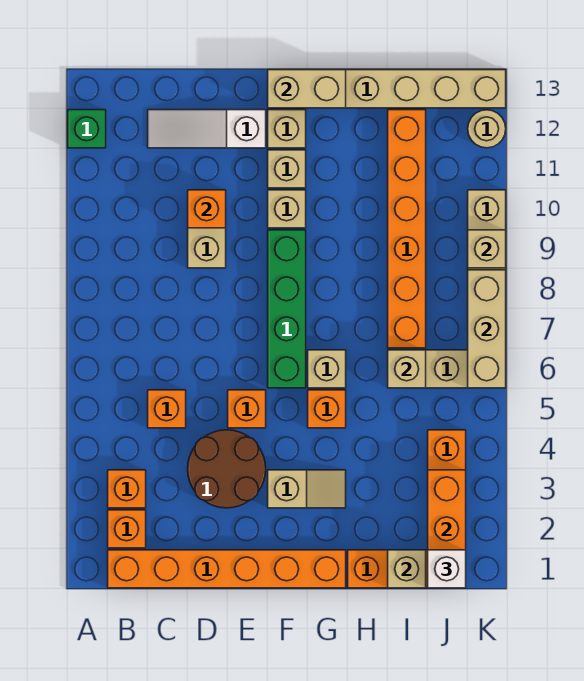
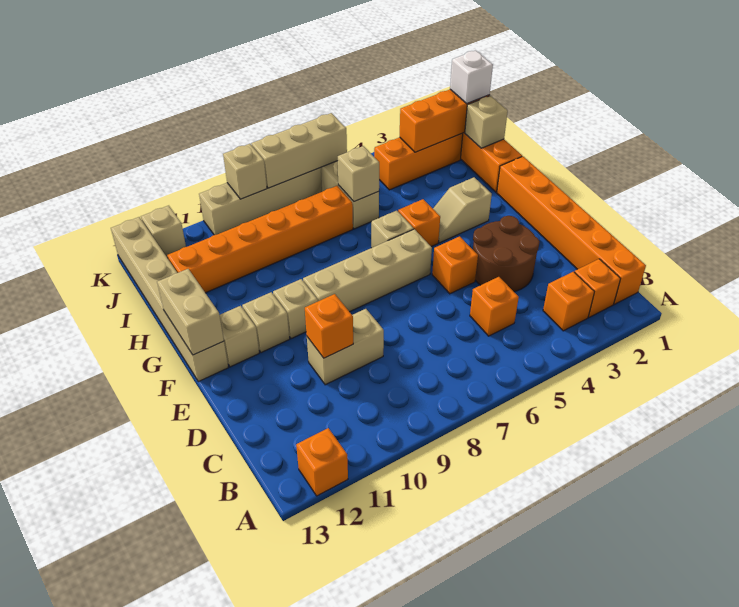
green brick A12 level 1 -> orange brick A12 level 1
white slope C12:E12 level 1 top E -> none
tan slope F3:G3 level 1 top F -> tan slope G3:G4 level 1 top 3
green brick F6:F9 level 1 -> tan brick F6:F9 level 1
tan round brick K12 level 1 -> tan brick K12 level 1

